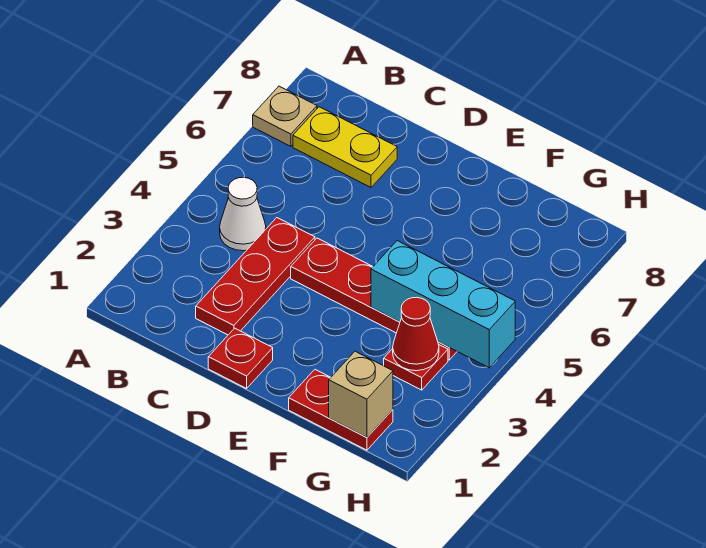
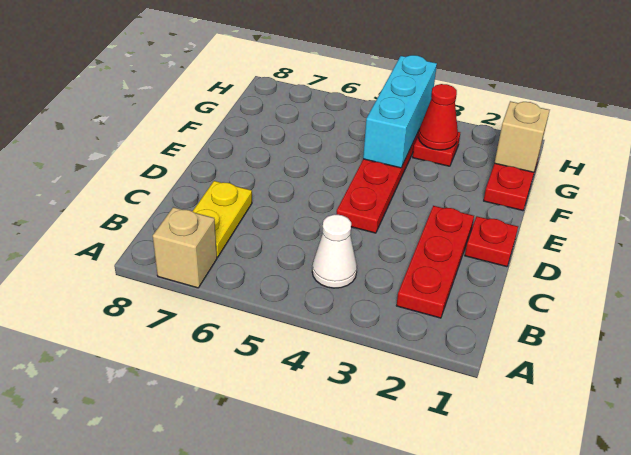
tan plate A7 level 1 -> tan brick A7 level 1
red plate C2:C4 level 1 -> red plate B2:D2 level 1

